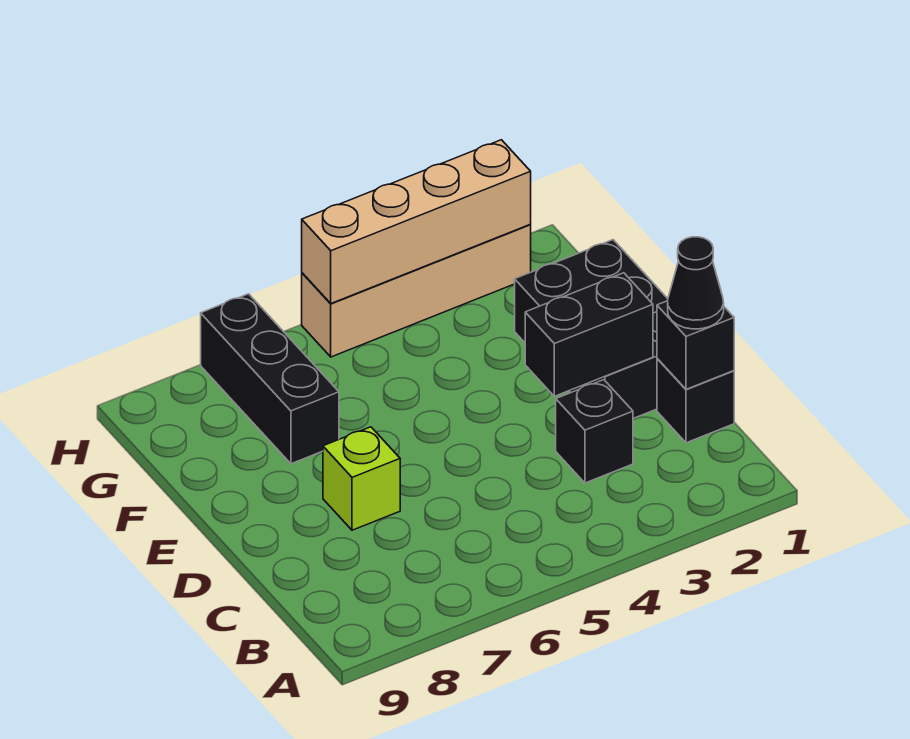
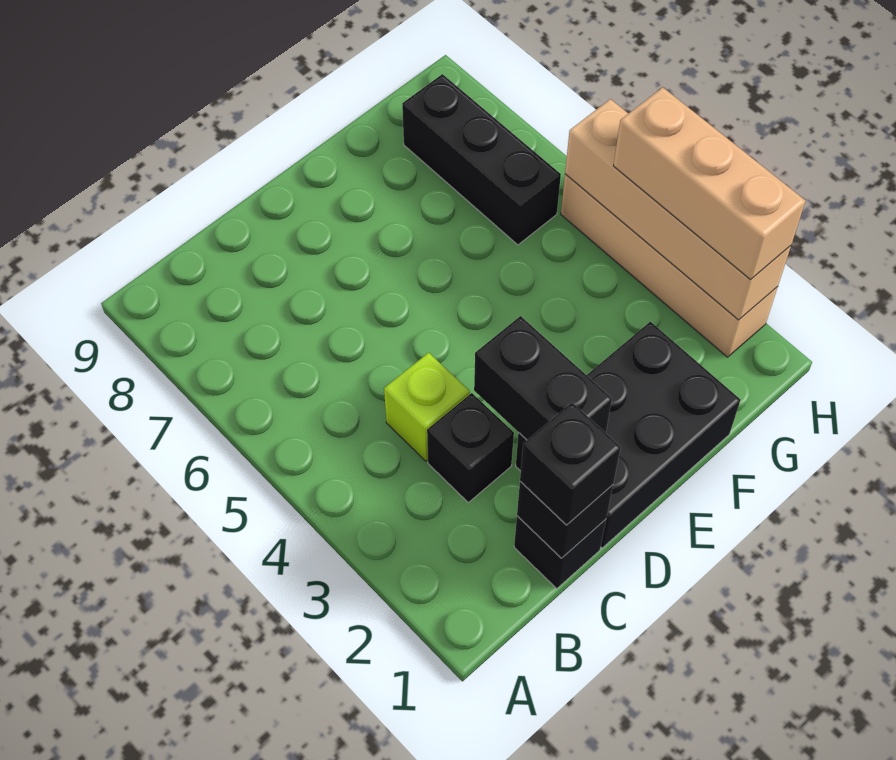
black cone C1 level 3 -> black brick C1 level 3
lime brick D7 level 1 -> lime brick C4 level 1
black brick F7:H7 level 1 -> black brick G6:G8 level 1
none -> tan brick H2:H4 level 3

